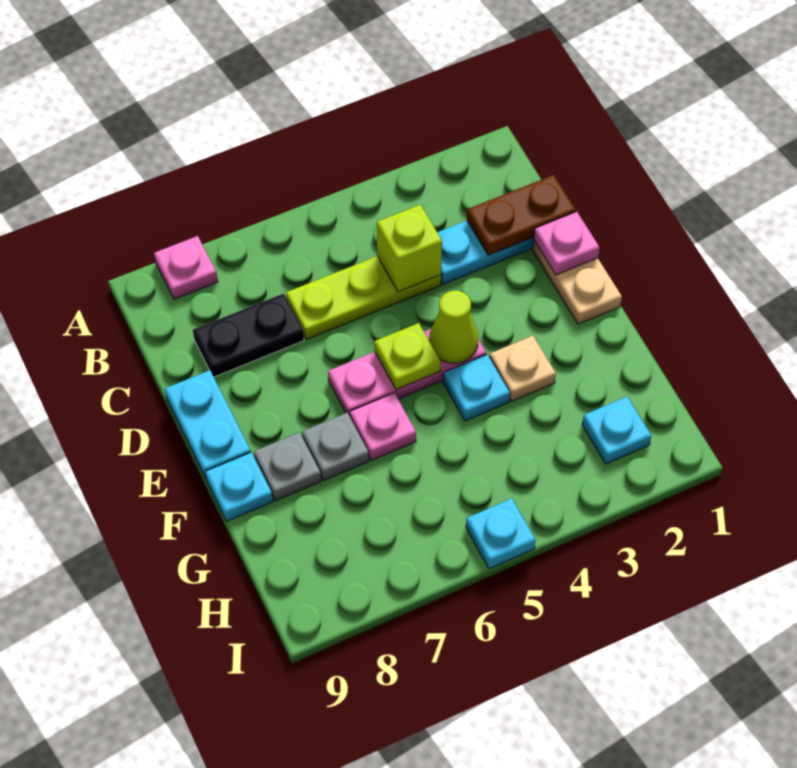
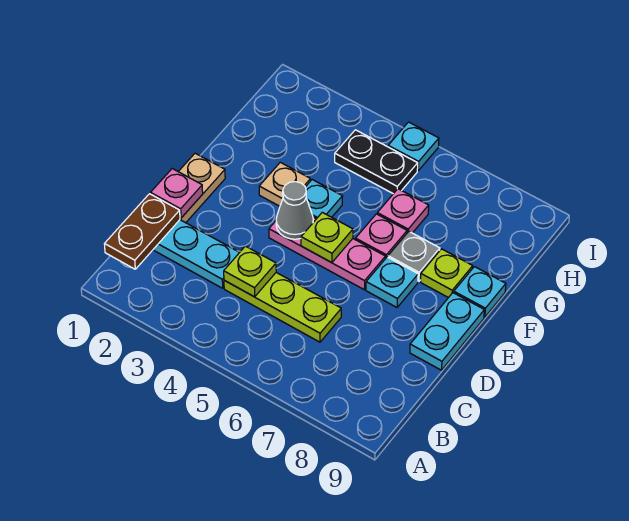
pink plate A8 level 1 -> pink plate G6 level 1
brown plate C1:C2 level 2 -> brown plate B1:C1 level 2
lime brick C4 level 2 -> lime plate C4 level 2
black plate C7:C8 level 1 -> black plate H4:H5 level 1
lime cone E4 level 2 -> grey cone E4 level 2
grey plate F8 level 1 -> lime plate F8 level 1
cyan plate H2 level 1 -> cyan plate E7 level 1

